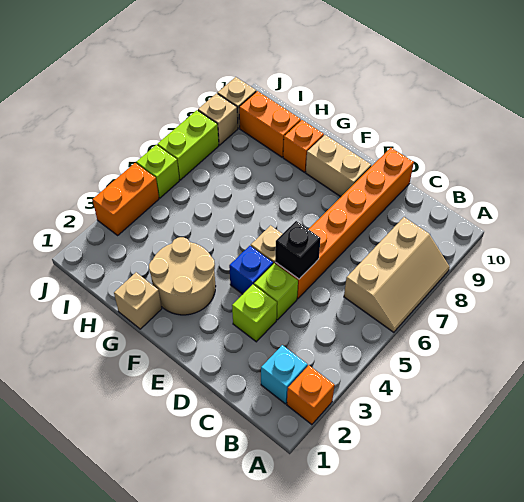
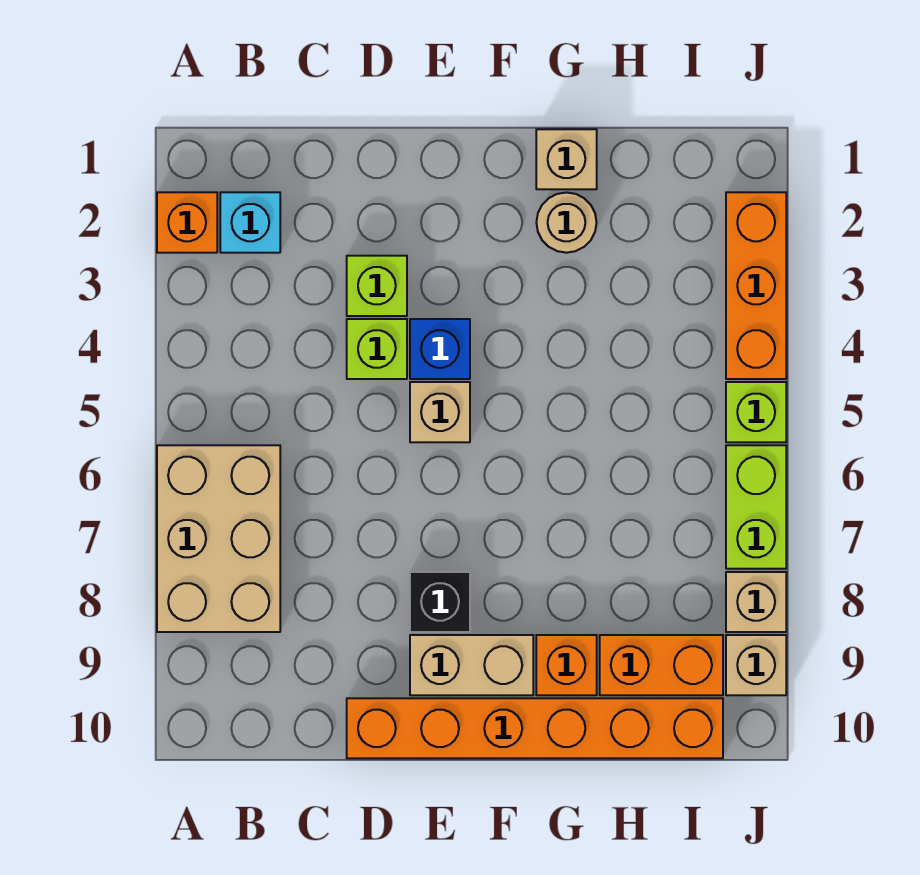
tan slope A6:B8 level 1 top B -> tan brick A6:B8 level 1
orange brick D5:D10 level 1 -> orange brick D10:I10 level 1
black brick D5 level 2 -> black brick E8 level 1
tan round brick F2:G3 level 1 -> tan round brick G2 level 1
orange brick J3:J4 level 1 -> orange brick J2:J4 level 1

